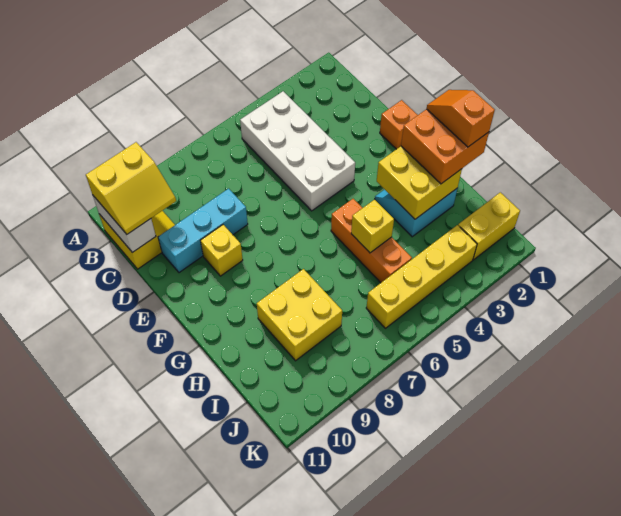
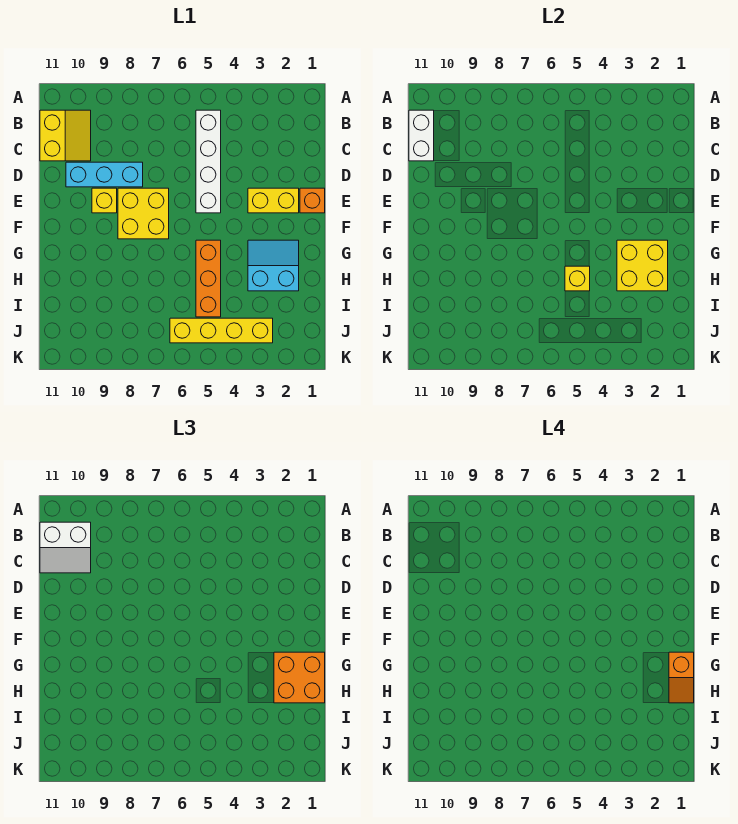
white brick B4:E5 level 1 -> white brick B5:E5 level 1
yellow slope B10:C11 level 3 top B -> white slope B10:C11 level 3 top B
orange slope G1:H1 level 4 top H -> orange slope G1:H1 level 4 top G
yellow brick H8:I9 level 1 -> yellow brick E7:F8 level 1
yellow brick J1:J2 level 1 -> yellow brick E2:E3 level 1

